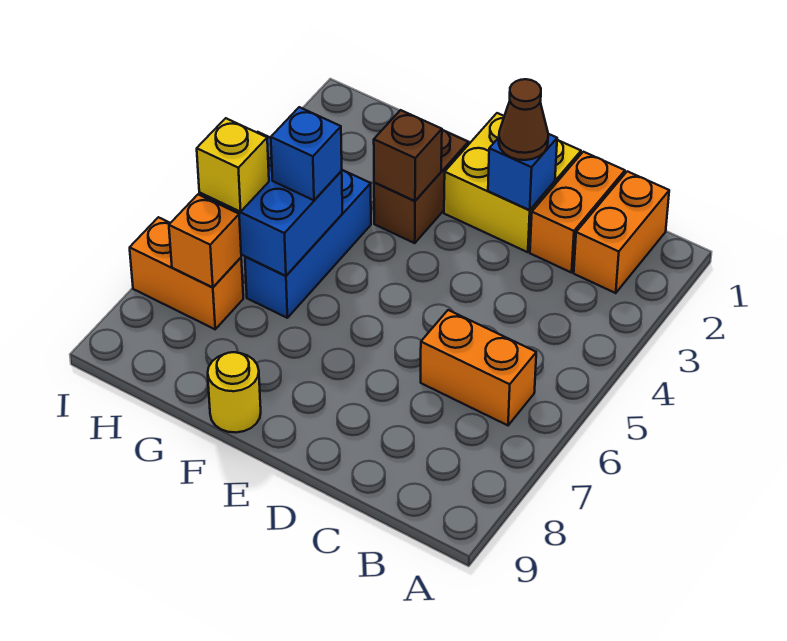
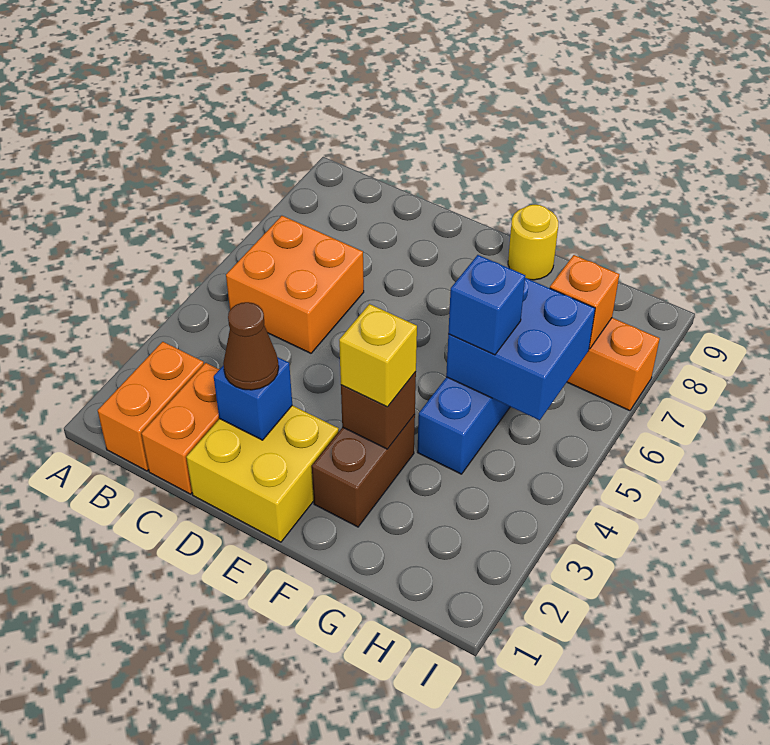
orange brick B6:C6 level 1 -> orange brick B5:C6 level 1
yellow brick H6 level 3 -> yellow brick F3 level 3

